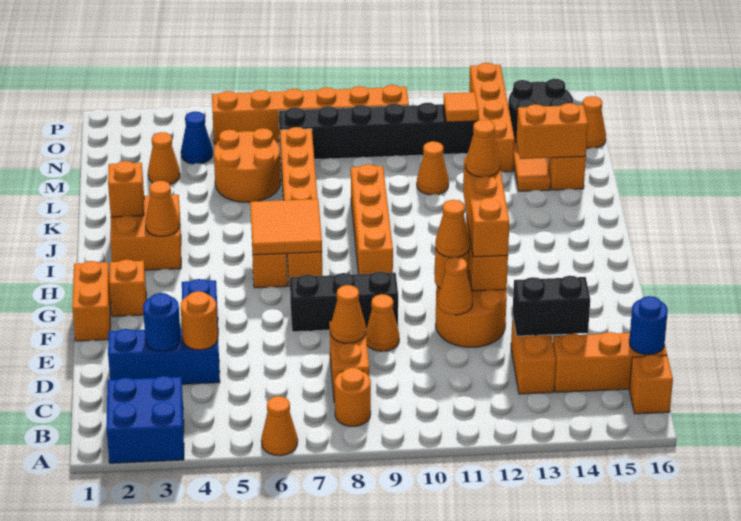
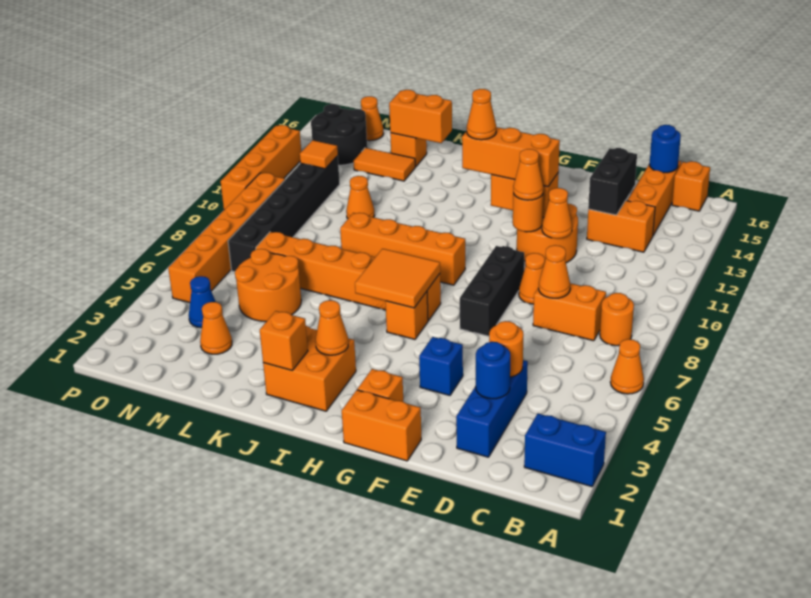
blue brick A2:B3 level 1 -> blue brick A2:B2 level 1
orange brick L14:L15 level 2 -> orange brick K15:L15 level 2
orange brick M13:P13 level 1 -> orange brick P10:P13 level 1

